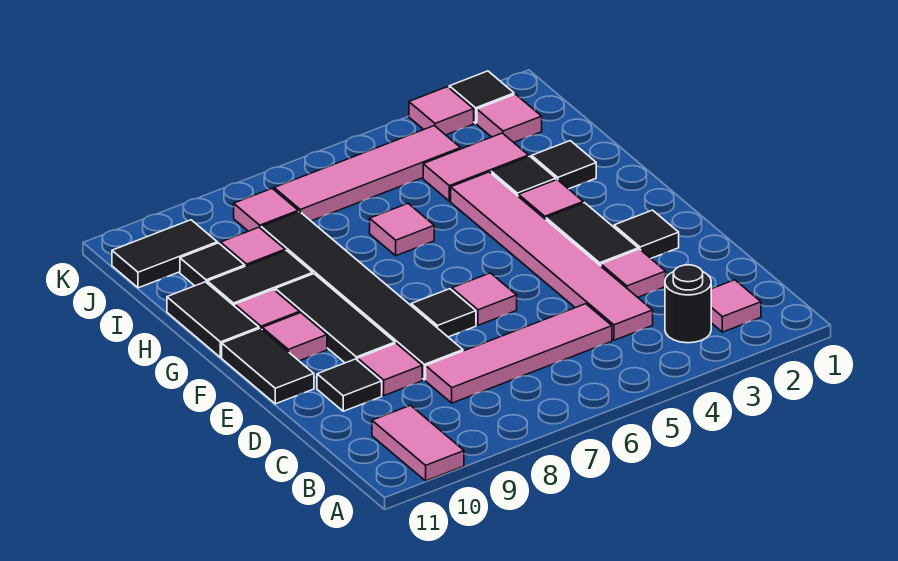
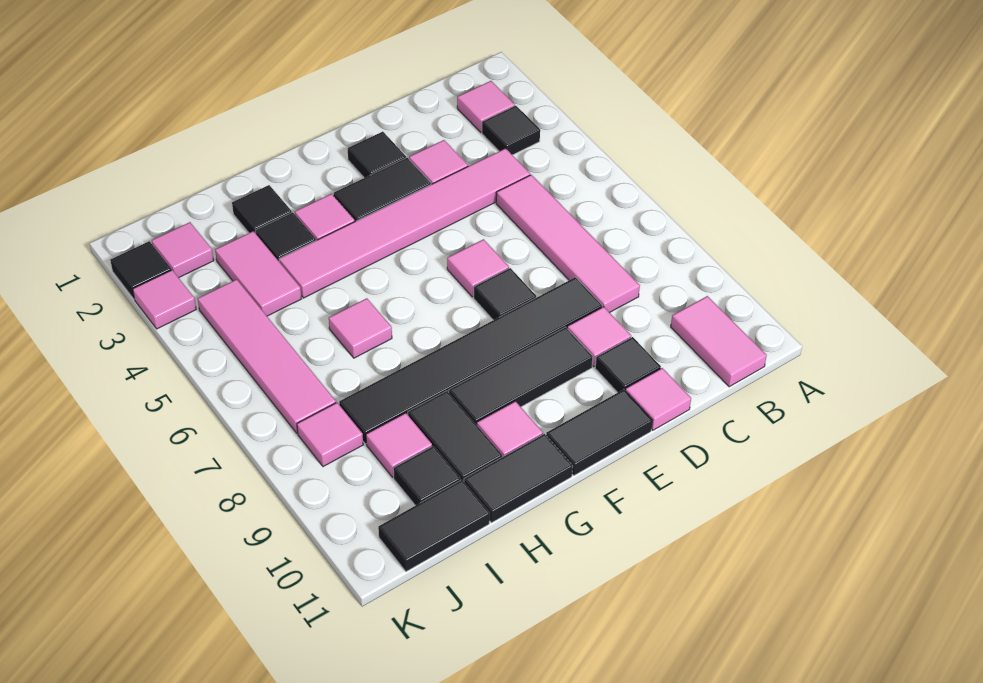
pink tile A10:B10 level 1 -> pink tile B10:B11 level 1
black round brick B3 level 1 -> black tile B3 level 1
pink tile F10 level 1 -> pink tile D11 level 1
black tile J10:J11 level 1 -> black tile I11:J11 level 1

